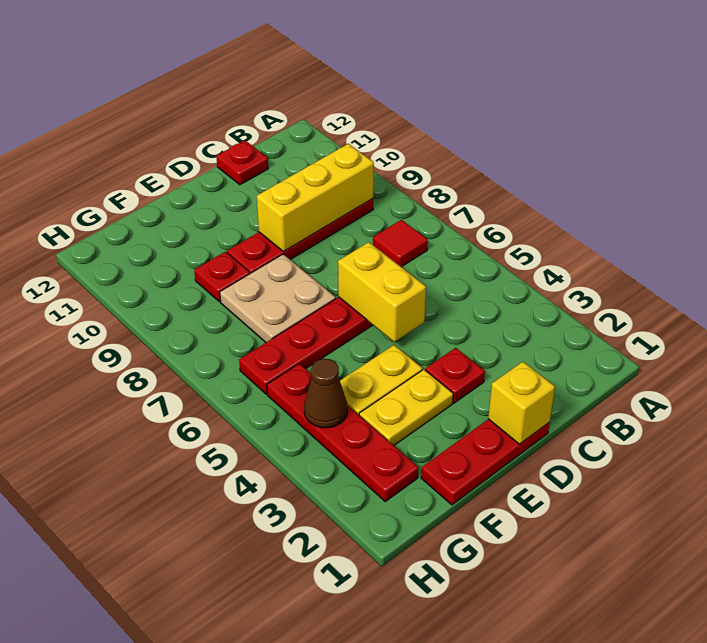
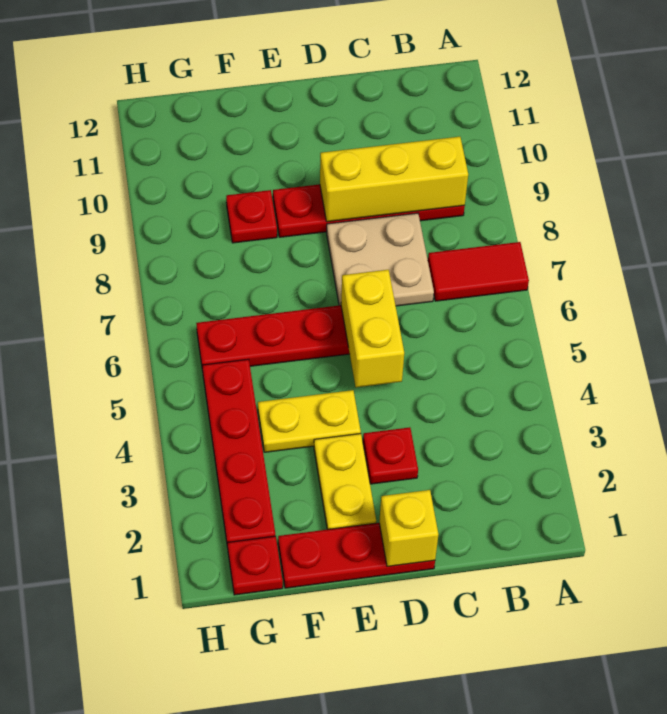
red tile B7 level 1 -> red tile A7:B7 level 1
red plate C12 level 1 -> red plate G1 level 1
yellow plate E3:F3 level 1 -> yellow plate E2:E3 level 1
tan plate E7:F8 level 1 -> tan plate C7:D8 level 1
brown cone G4 level 2 -> none

